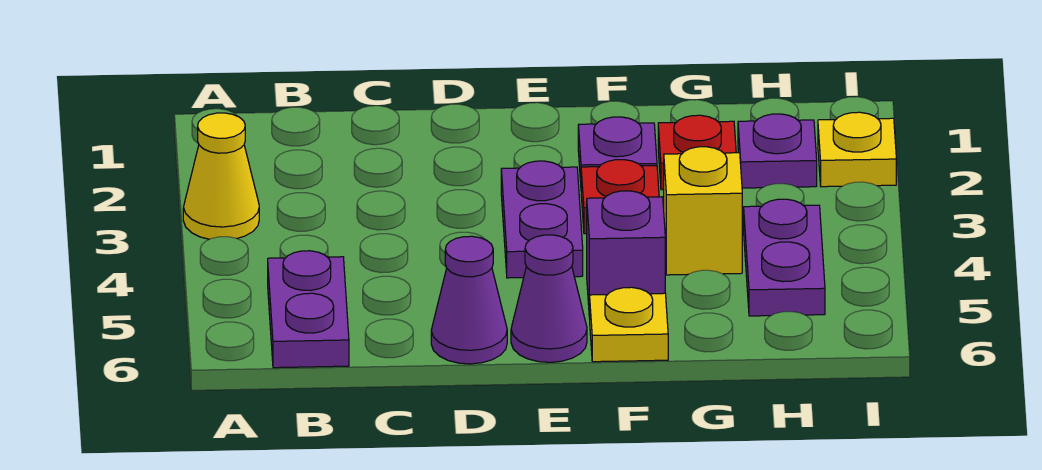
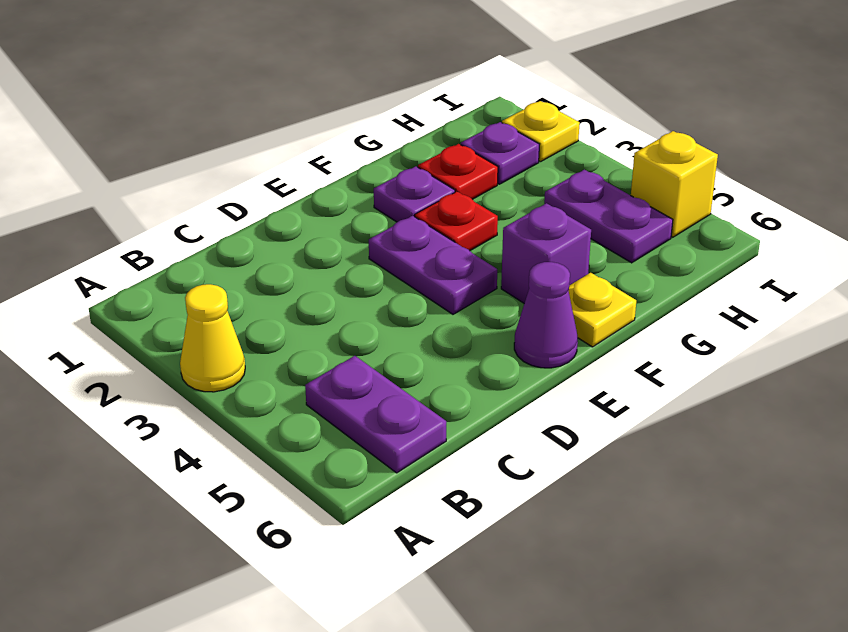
purple cone D6 level 1 -> none
yellow brick G4 level 1 -> yellow brick I5 level 1

